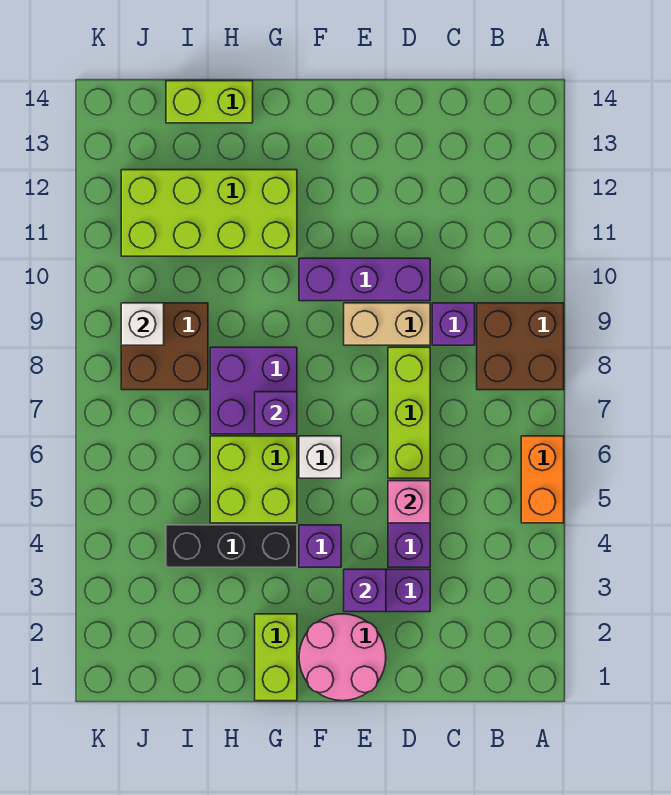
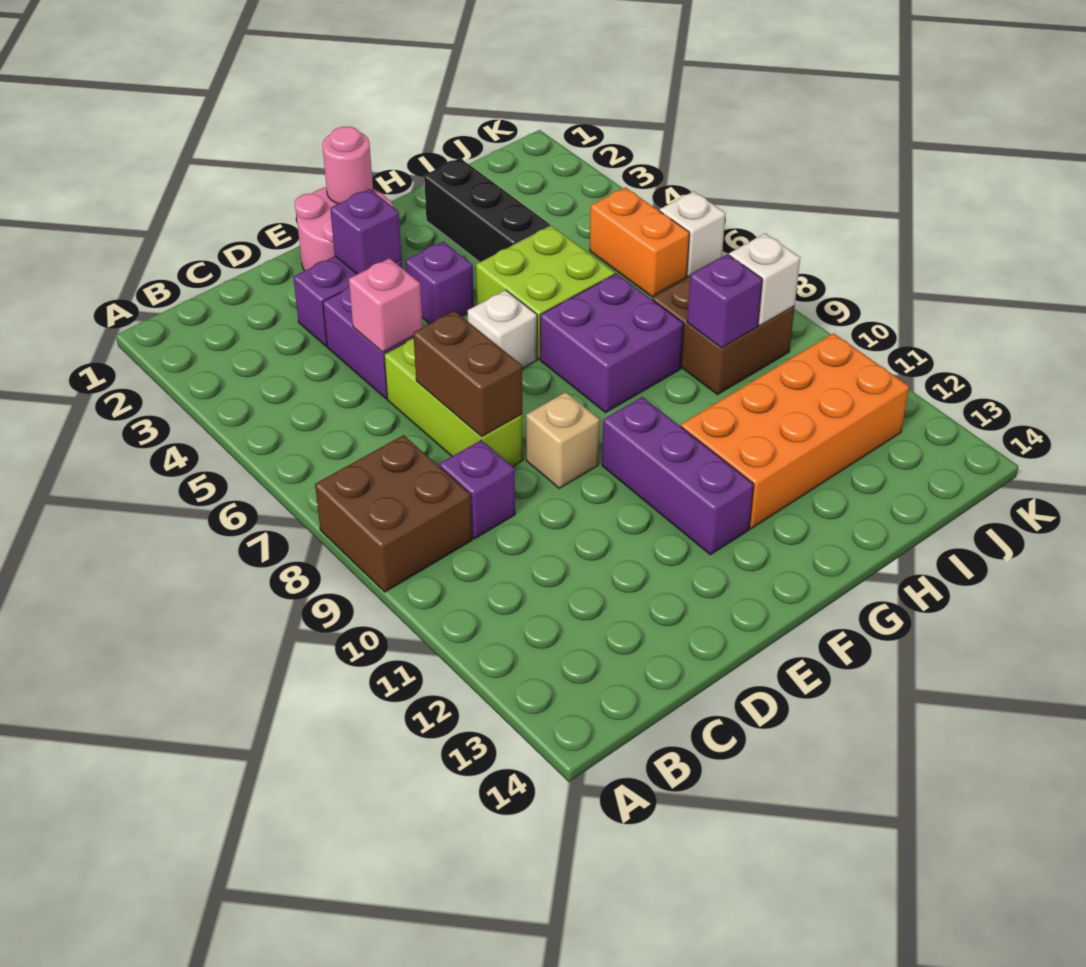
orange brick A5:A6 level 1 -> orange brick J5:J6 level 1
none -> brown brick D7:D8 level 2
tan brick D9:E9 level 1 -> tan brick E9 level 1
purple brick D10:F10 level 1 -> purple brick F10:F12 level 1
none -> pink round brick F1 level 2
lime brick G1:G2 level 1 -> none
black brick G4:I4 level 1 -> black brick H2:H4 level 1
purple brick G7 level 2 -> purple brick I9 level 2
lime brick G11:J12 level 1 -> orange brick G11:J12 level 1
lime brick H14:I14 level 1 -> none
none -> white brick K6 level 1

